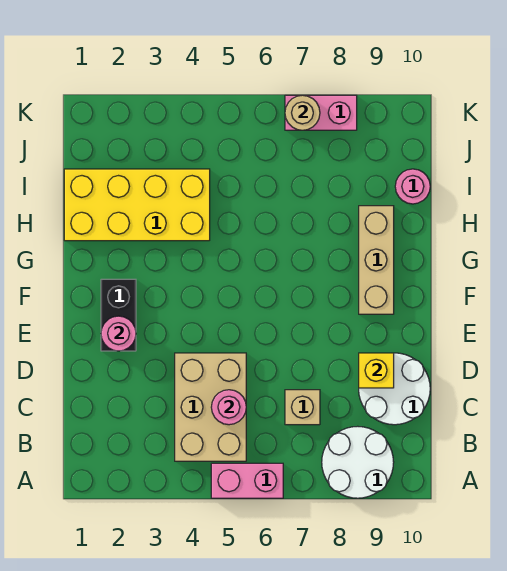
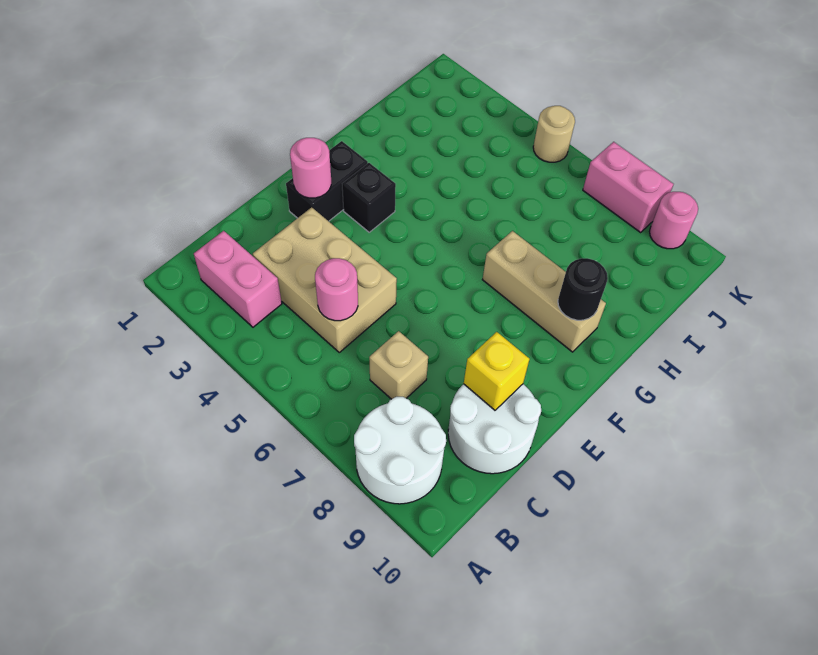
pink brick A5:A6 level 1 -> pink brick B2:B3 level 1
tan brick B4:D5 level 1 -> tan brick C3:D5 level 1
none -> black brick F3 level 1
tan brick F9:H9 level 1 -> tan brick G7:G9 level 1
none -> black round brick G9 level 2
yellow brick H1:I4 level 1 -> none
pink round brick I10 level 1 -> pink round brick K9 level 1
tan round brick K7 level 2 -> tan round brick K5 level 1

